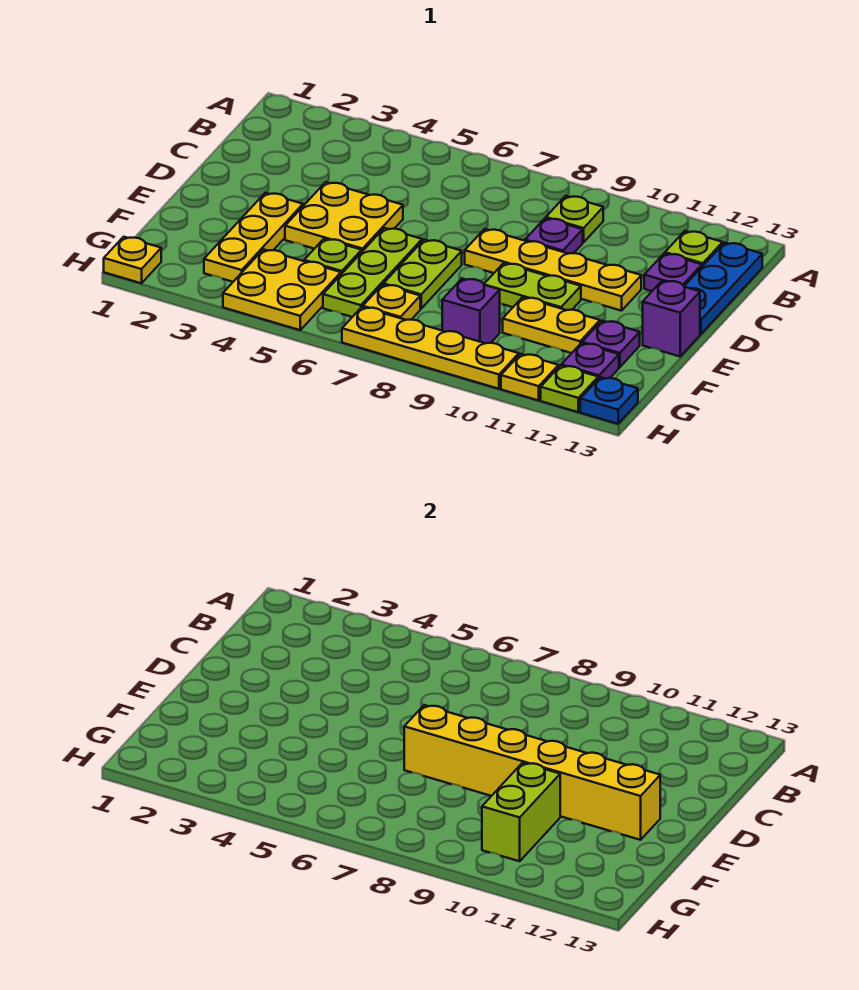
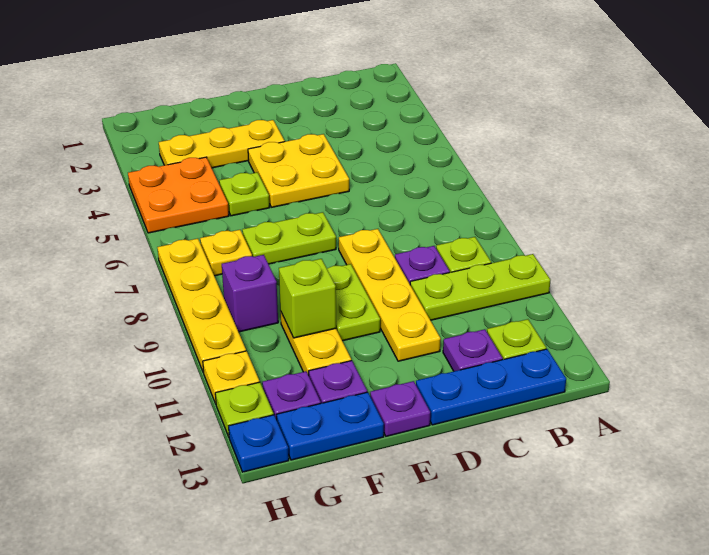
lime plate E6:G6 level 1 -> lime plate A10:C10 level 1
yellow brick E7:E12 level 2 -> none
purple brick E13 level 1 -> purple plate E13 level 1
lime brick F10:G10 level 2 -> lime brick F10 level 2
none -> blue plate F13:G13 level 1
yellow plate G4:H5 level 1 -> orange plate G4:H5 level 1
yellow plate H1 level 1 -> none

